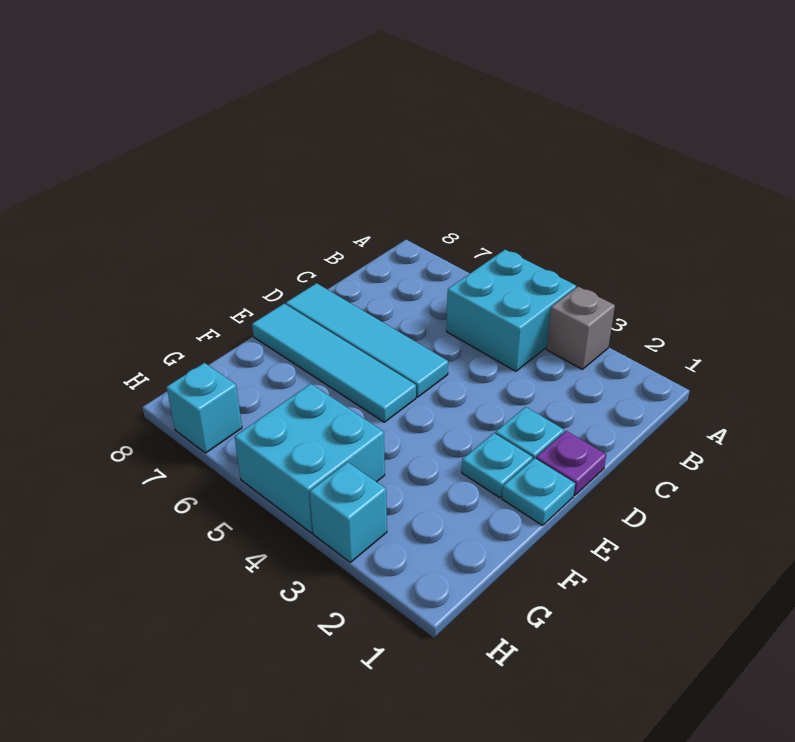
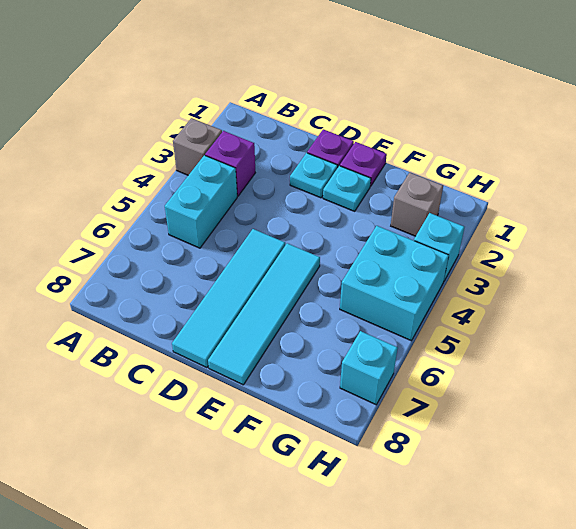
cyan brick A4:B5 level 1 -> cyan brick B4:B5 level 1
none -> purple brick B3 level 1
cyan plate E1 level 1 -> purple plate E1 level 1
none -> grey brick G2 level 1

